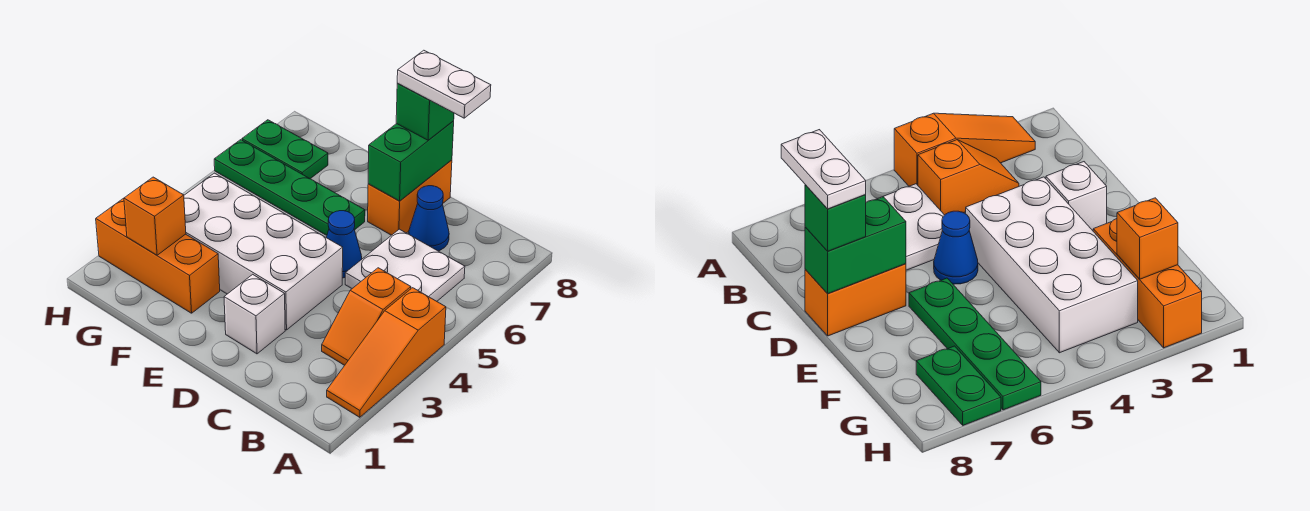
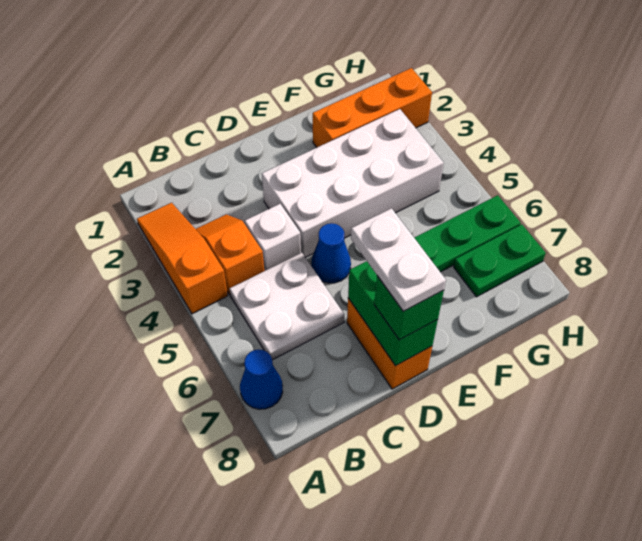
blue cone C7 level 1 -> blue cone A7 level 1
white plate C8:D8 level 4 -> white plate D7:D8 level 4
white brick D2 level 1 -> white brick C4 level 1
orange brick G2 level 2 -> none

